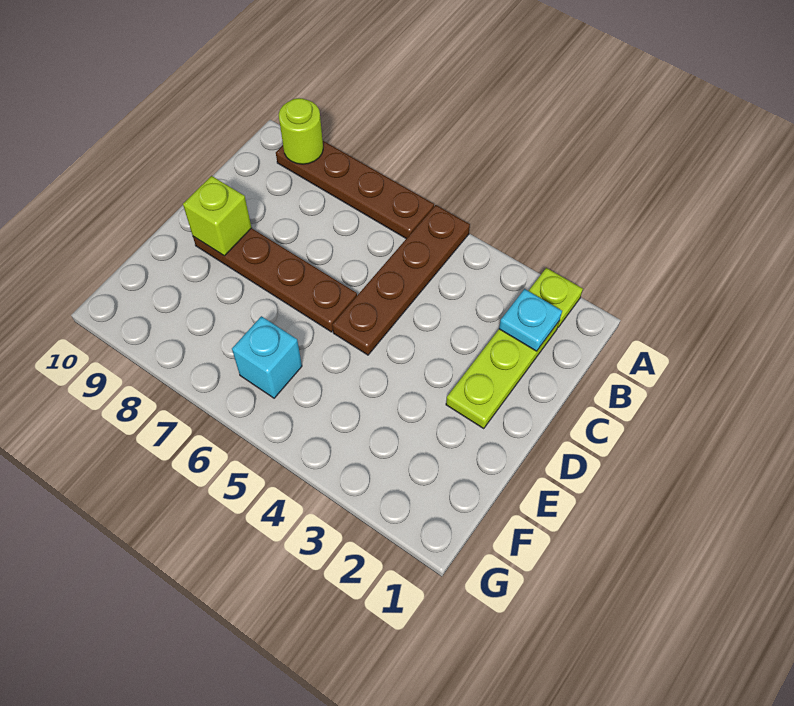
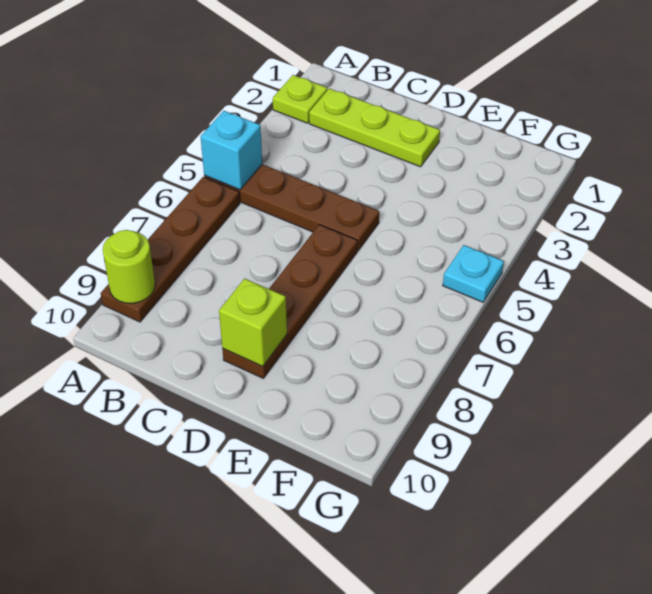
cyan plate B2 level 2 -> cyan plate G5 level 1
cyan brick F6 level 1 -> cyan brick A5 level 2

